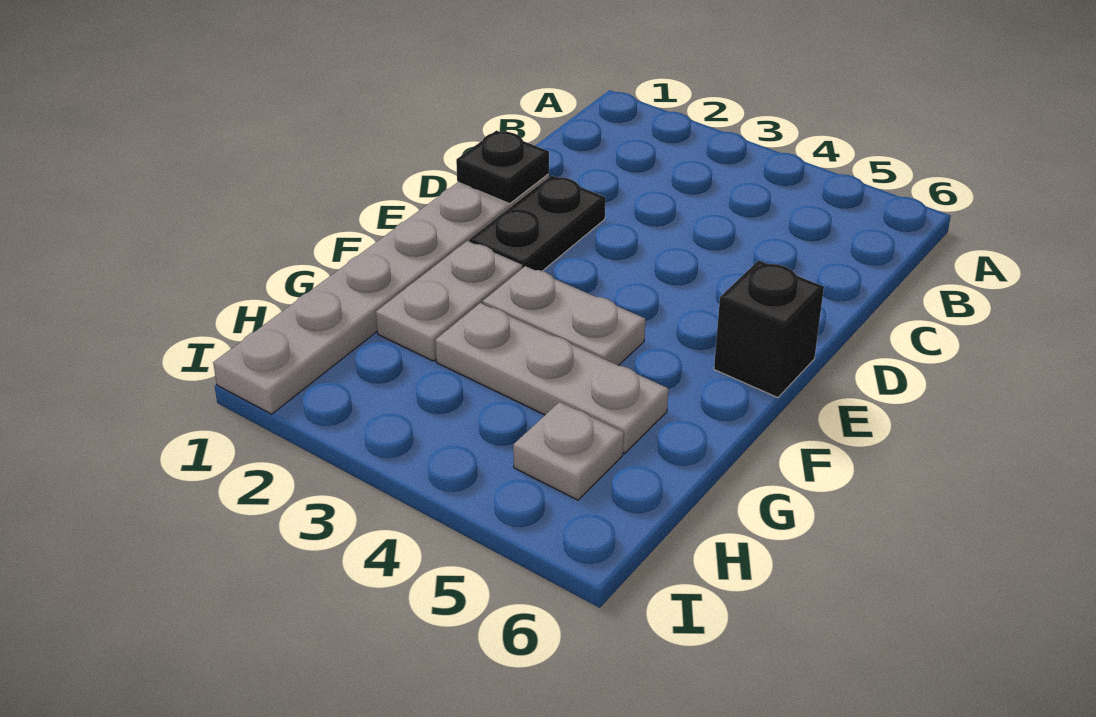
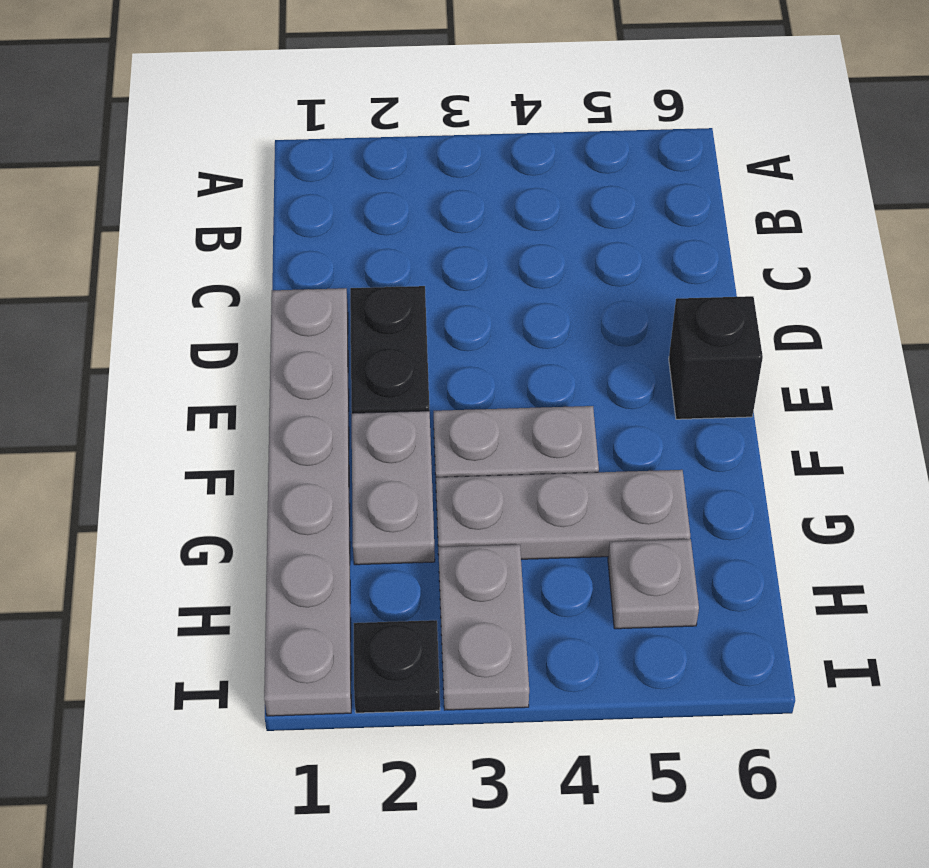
black plate D1 level 2 -> black plate I2 level 1
none -> grey plate H3:I3 level 1

